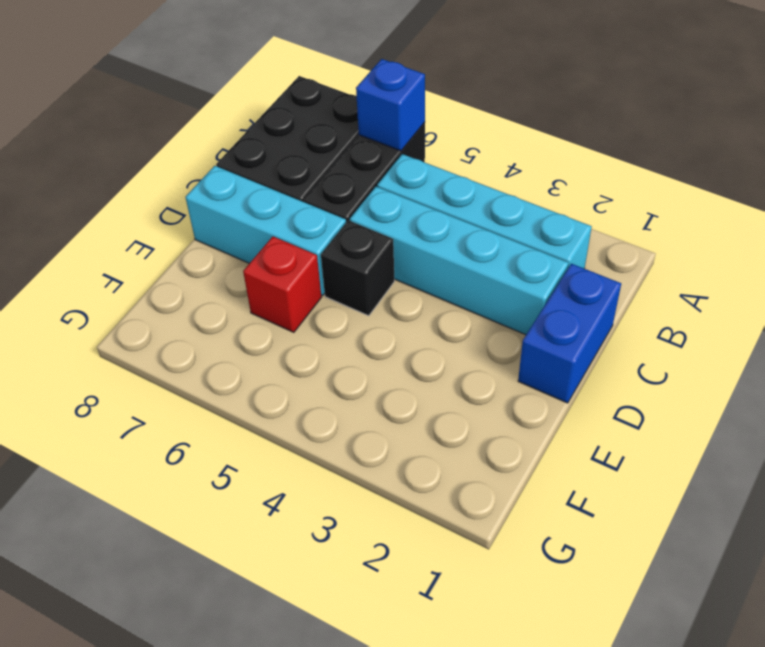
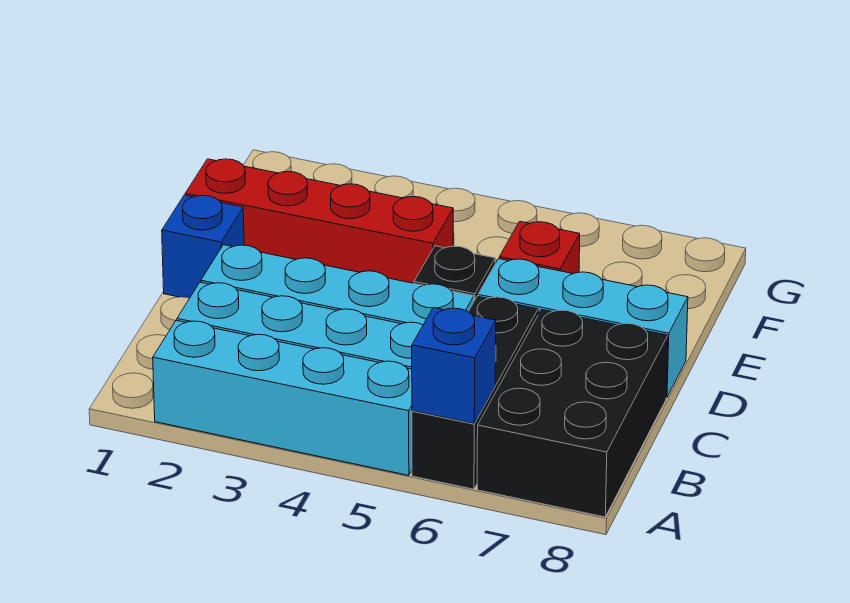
none -> cyan brick A2:A5 level 1
blue brick C1:D1 level 1 -> blue brick D1 level 1
none -> red brick E1:E4 level 1

